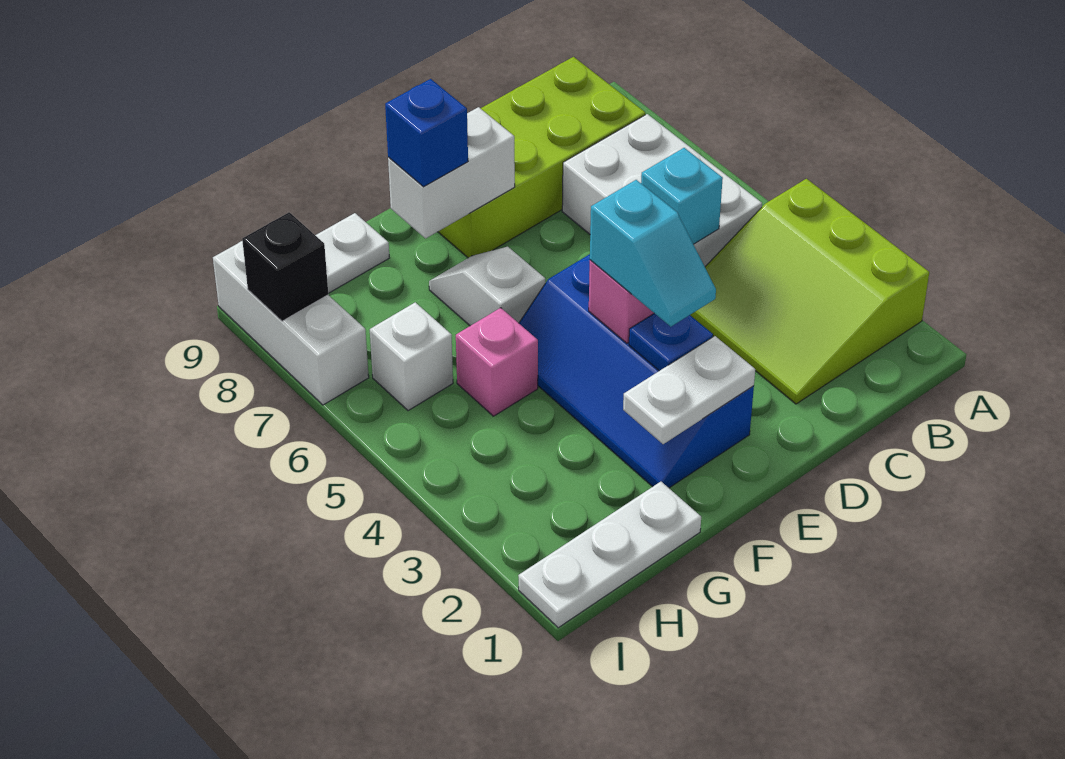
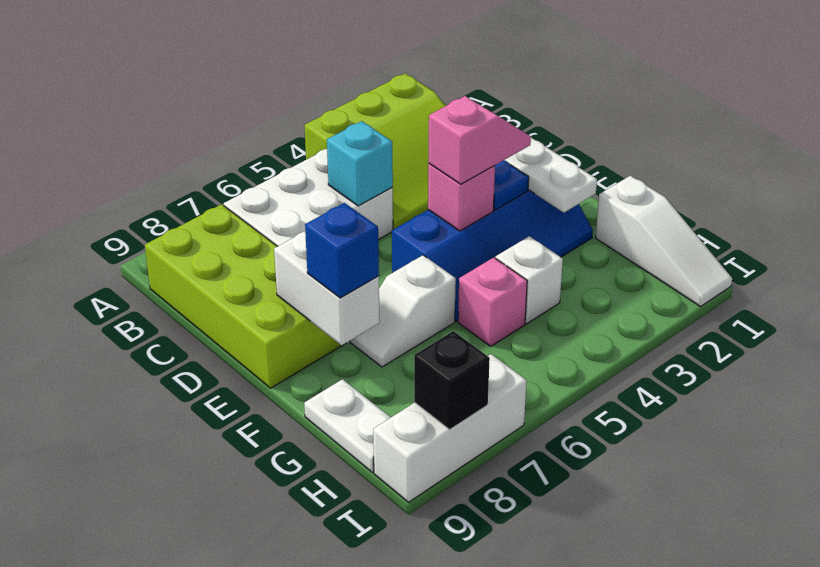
cyan slope E3:E4 level 3 top 4 -> pink slope E3:E4 level 3 top 4
white plate G1:I1 level 1 -> white slope G1:I1 level 1 top G
white brick H6 level 1 -> white brick G4 level 1

